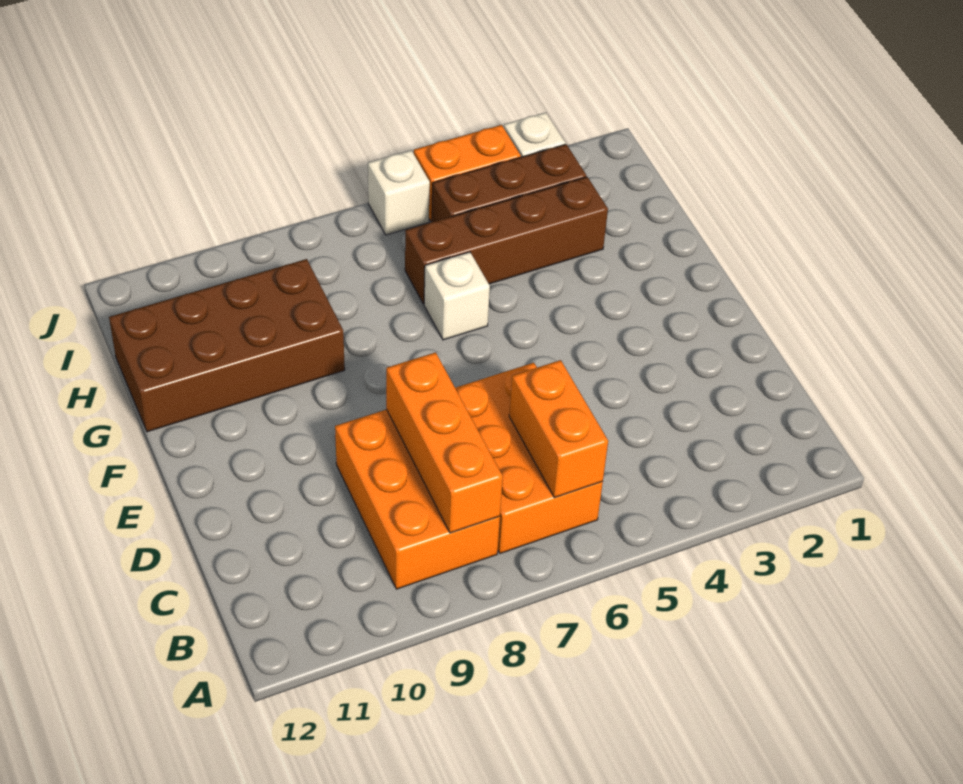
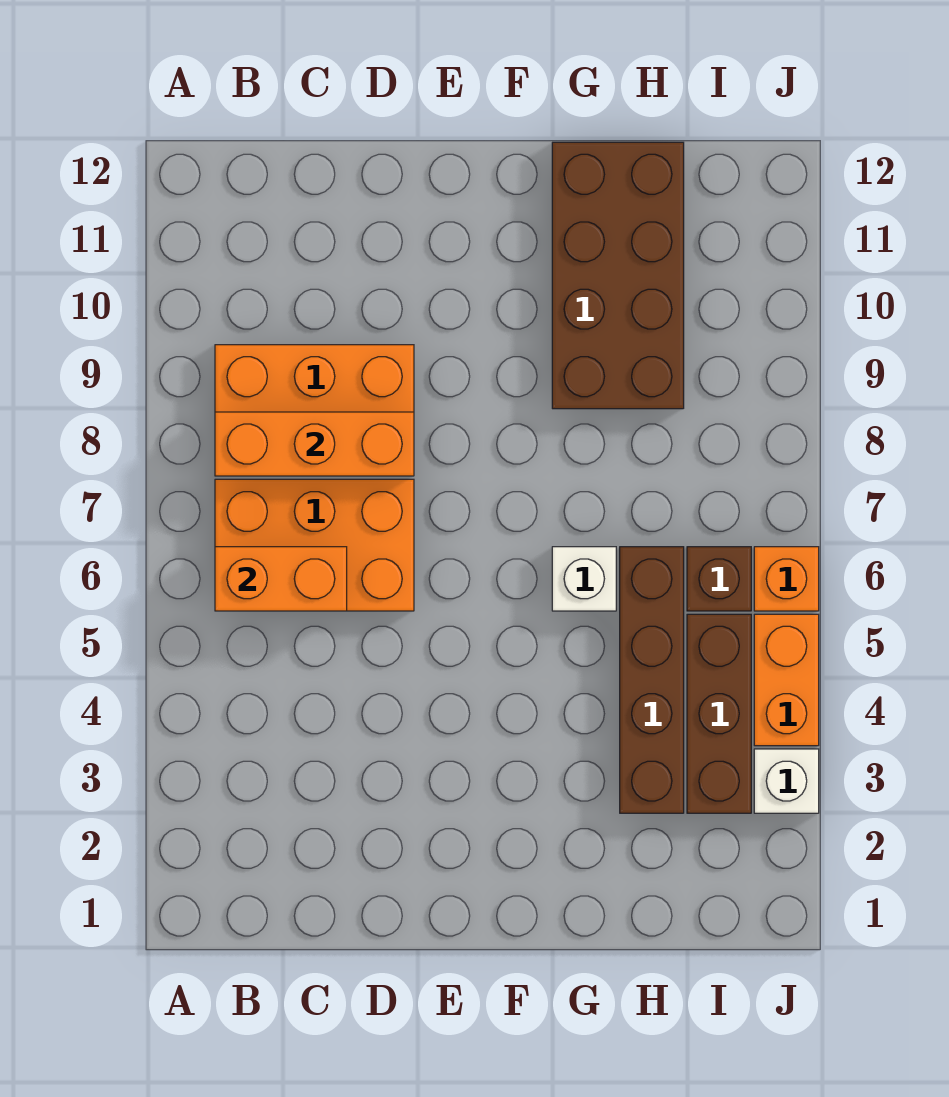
none -> brown brick I6 level 1
white brick J6 level 1 -> orange brick J6 level 1

